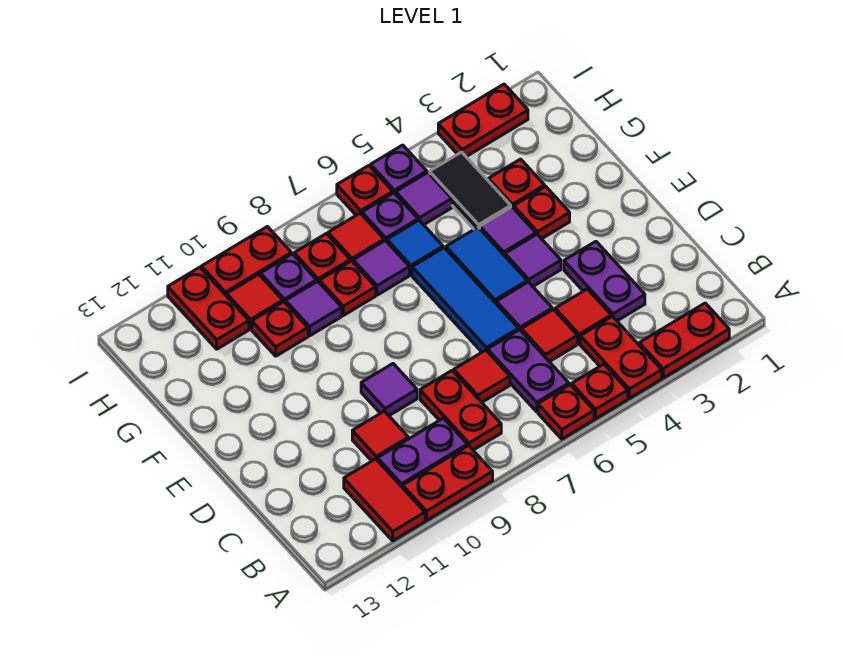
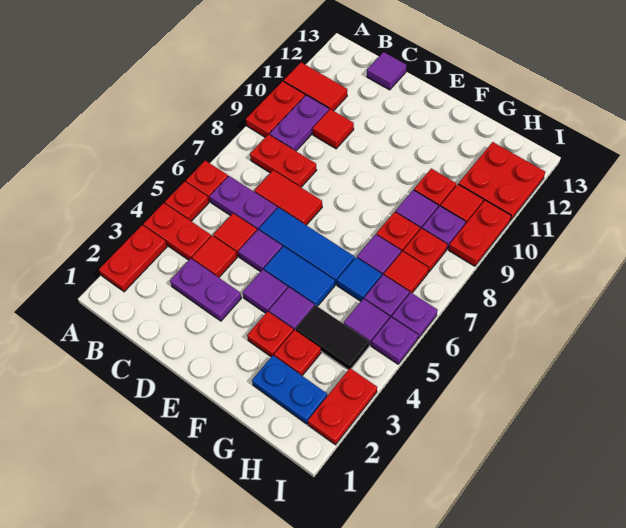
red tile C7 level 1 -> red tile C7:D7 level 1
purple tile D9 level 1 -> purple tile C13 level 1
none -> blue plate G2:H2 level 1
red plate H11:I11 level 1 -> red plate H11:I12 level 1
red plate I6 level 1 -> purple plate I6 level 1

